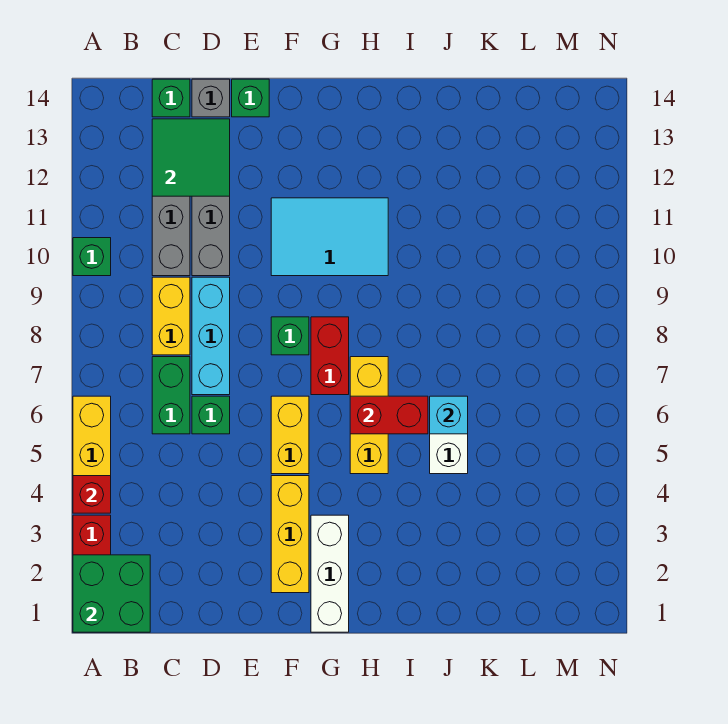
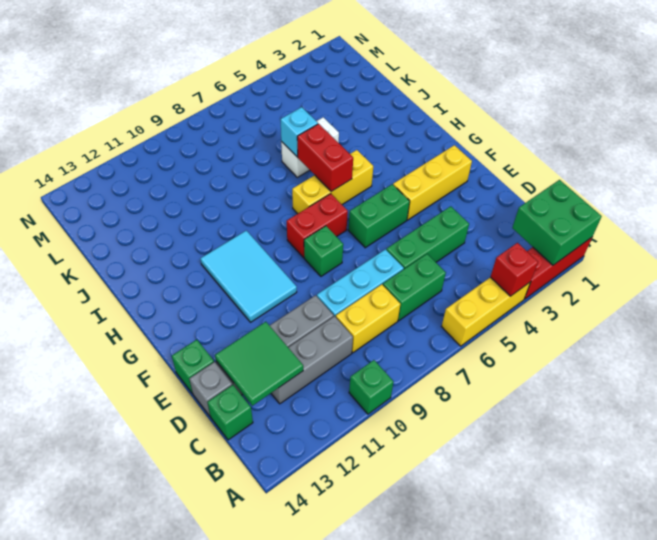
green brick D6 level 1 -> green brick D4:D6 level 1
yellow brick F5:F6 level 1 -> green brick F5:F6 level 1
white brick G1:G3 level 1 -> none

